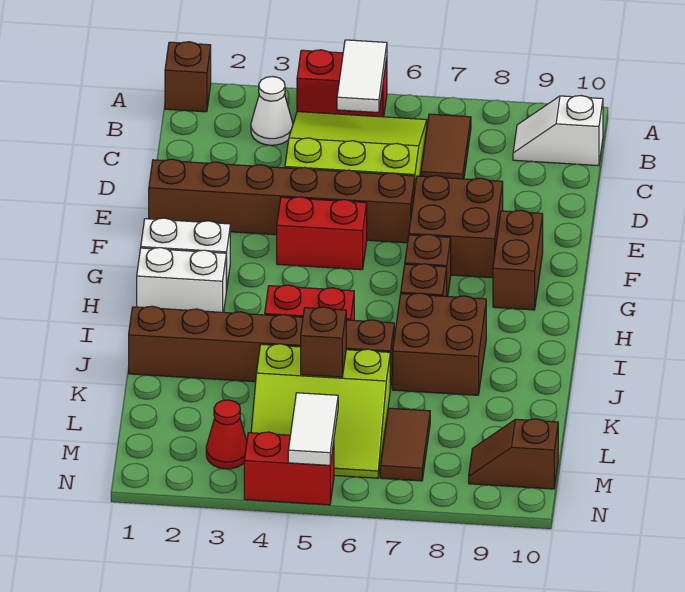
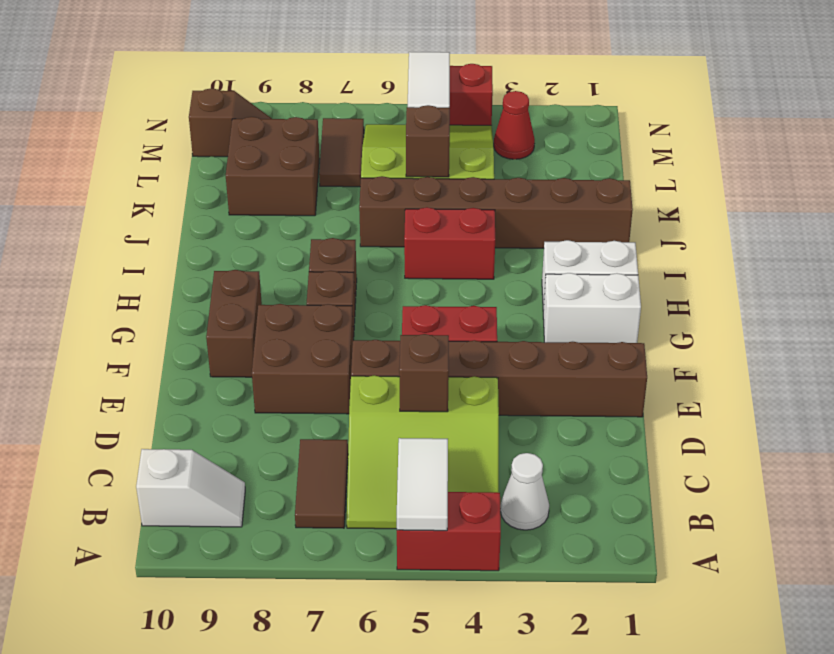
brown brick A1 level 1 -> brown brick D5 level 2
brown brick I7:J8 level 1 -> brown brick K8:L9 level 1

